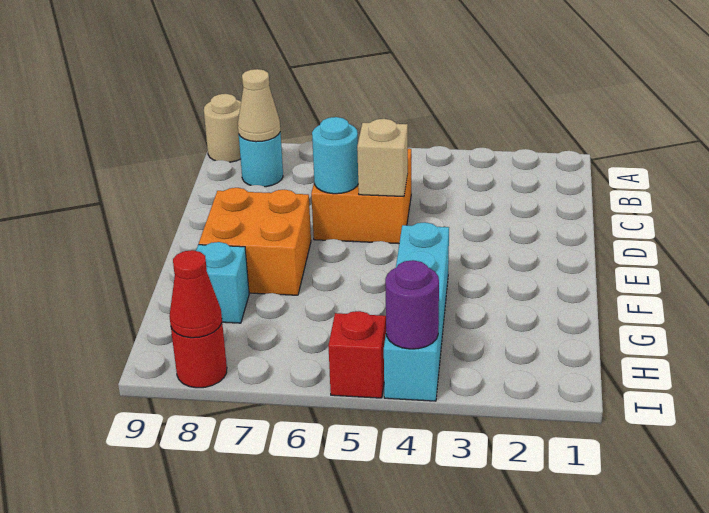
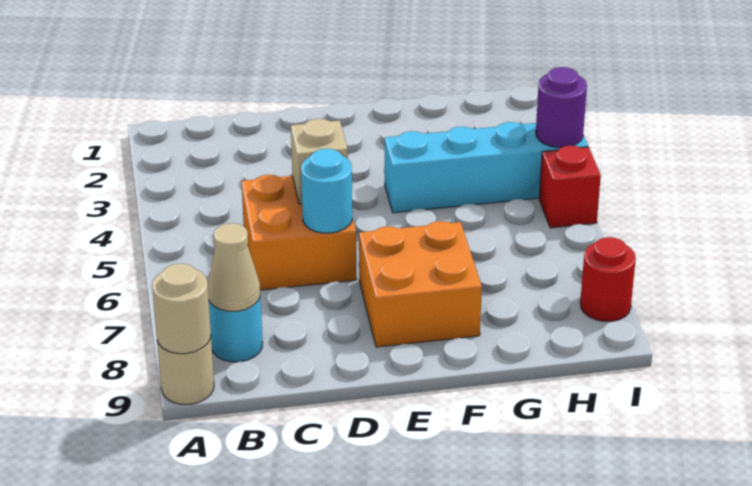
none -> tan round brick A9 level 2
cyan brick G8 level 1 -> none
red cone I8 level 2 -> none

